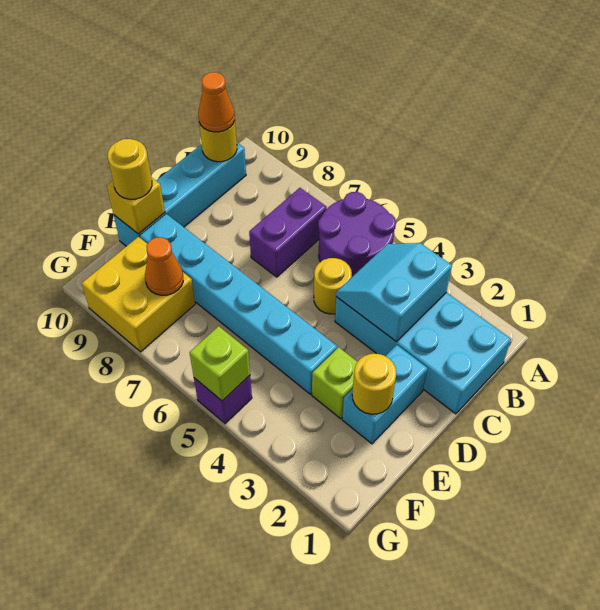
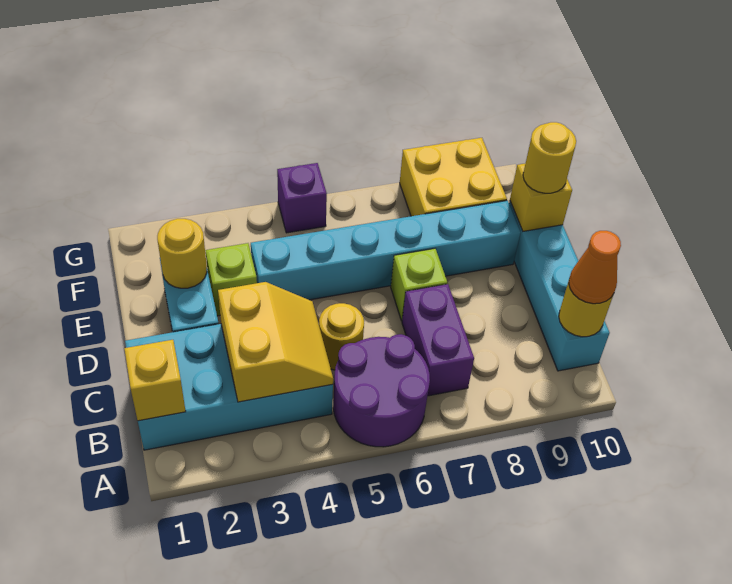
none -> yellow brick B1 level 2
cyan slope B3:C4 level 2 top 3 -> yellow slope B3:C4 level 2 top 3
orange cone F8 level 2 -> none
lime brick G5 level 2 -> lime brick D7 level 1

